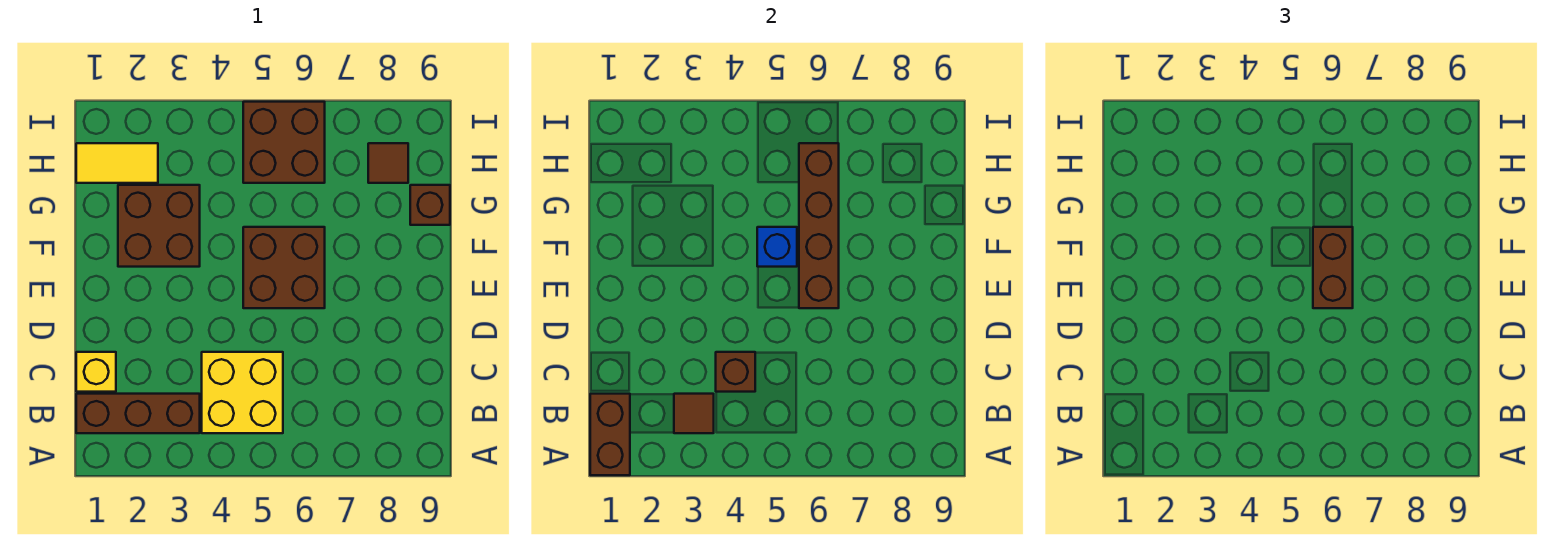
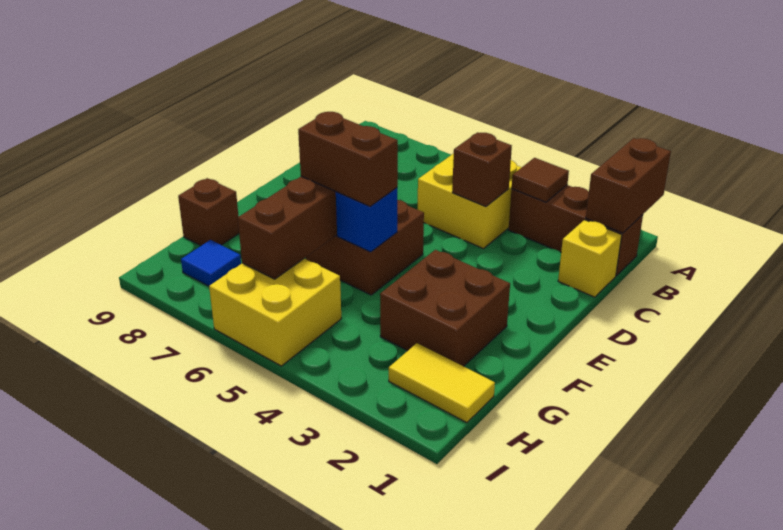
brown brick E6:F6 level 3 -> brown brick F5:F6 level 3
brown brick H5:I6 level 1 -> yellow brick H5:I6 level 1
brown tile H8 level 1 -> blue tile H8 level 1

